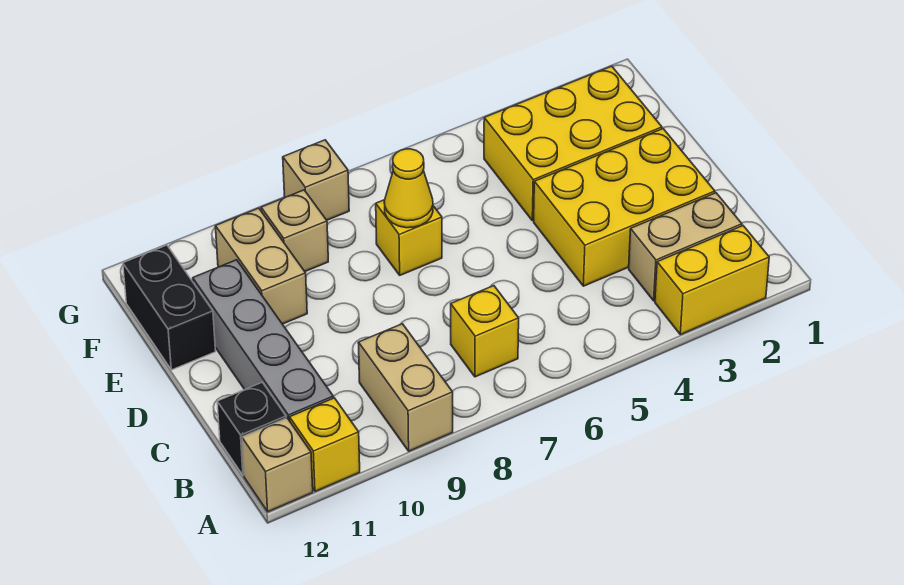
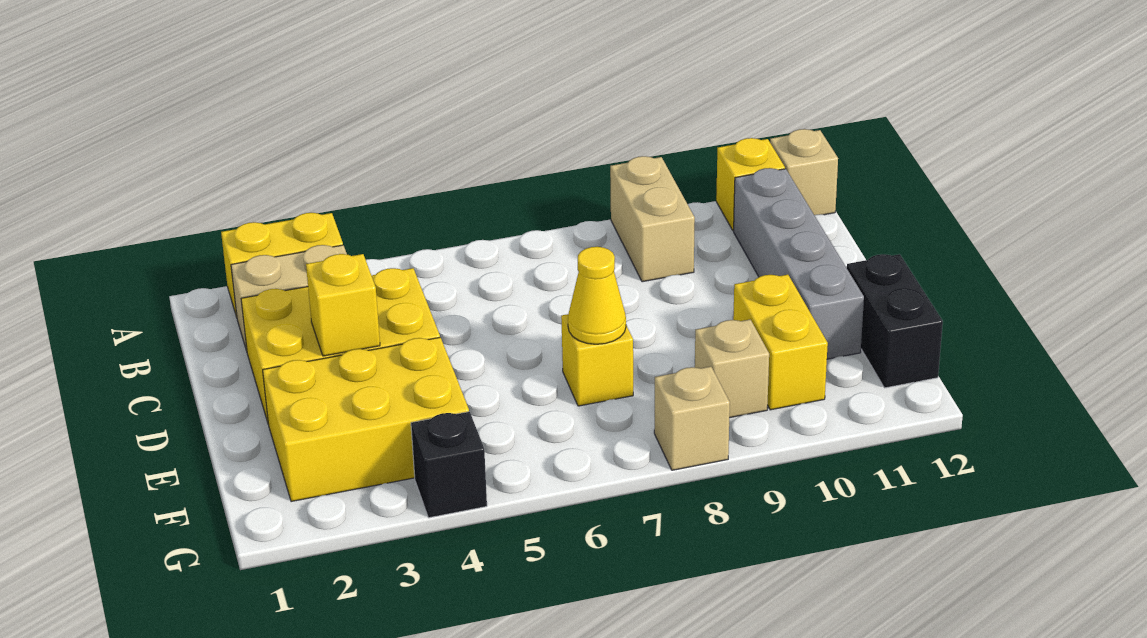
yellow brick B7 level 1 -> yellow brick D3 level 2
black brick B12 level 1 -> black brick G4 level 1
tan brick E10:F10 level 1 -> yellow brick E10:F10 level 1

